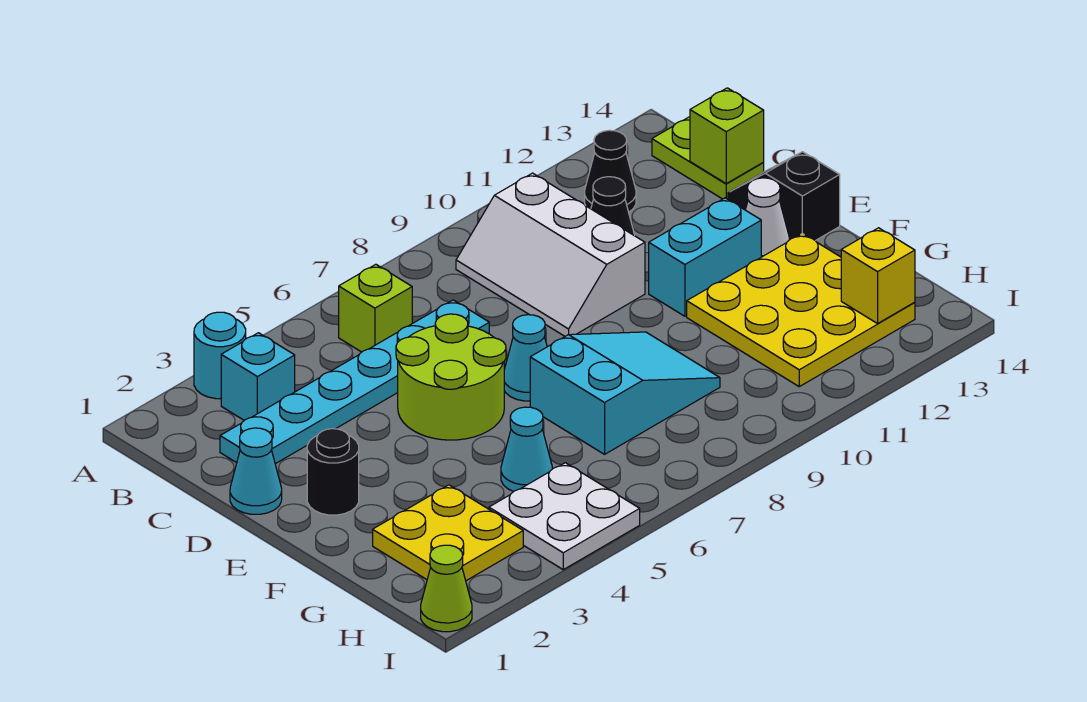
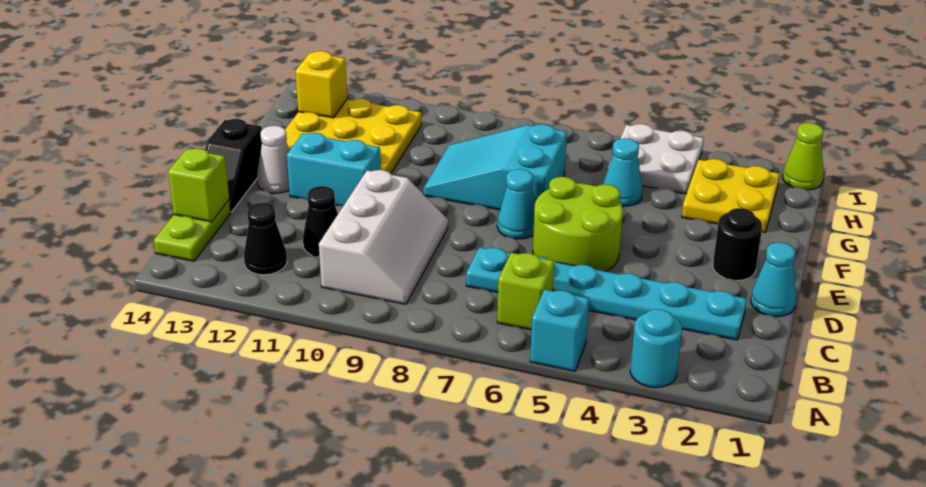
cyan brick B3 level 1 -> cyan brick A5 level 1

